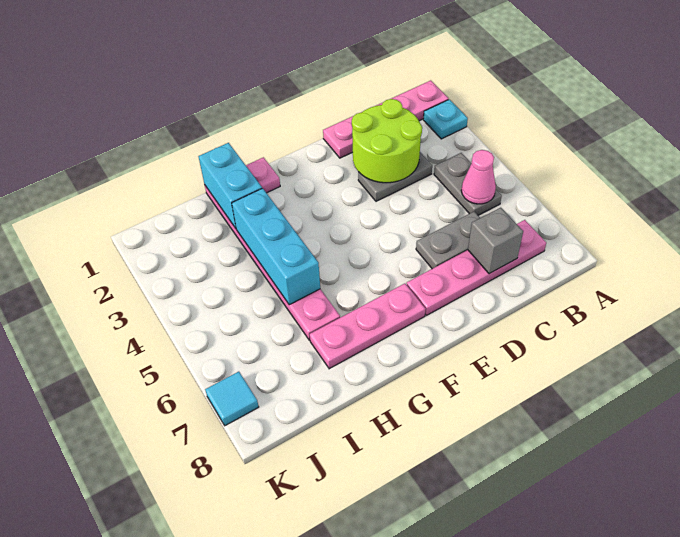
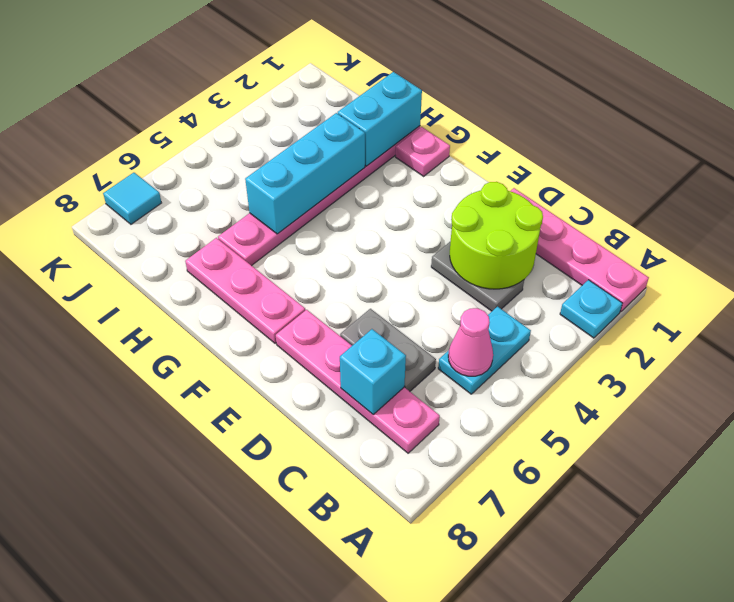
grey plate B4:B5 level 1 -> cyan plate B4:B5 level 1
grey brick C7 level 2 -> cyan brick C7 level 2

